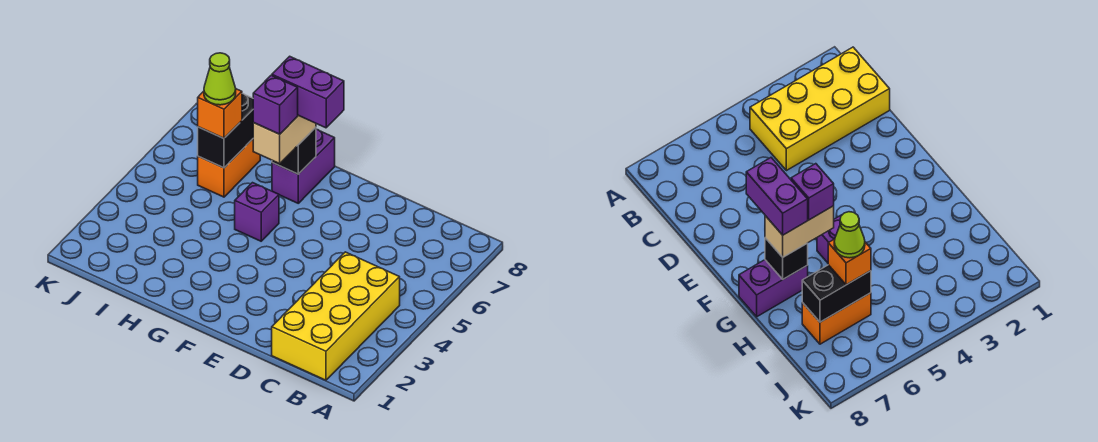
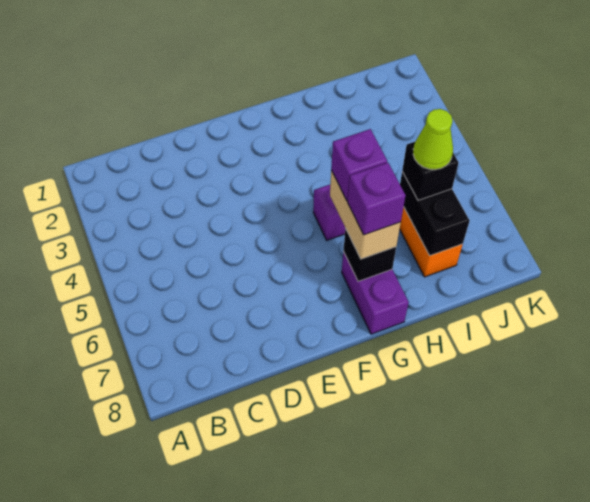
yellow brick B1:C4 level 1 -> none
purple brick F7:G7 level 4 -> purple brick G7 level 4
orange brick I6 level 3 -> black brick I6 level 3

